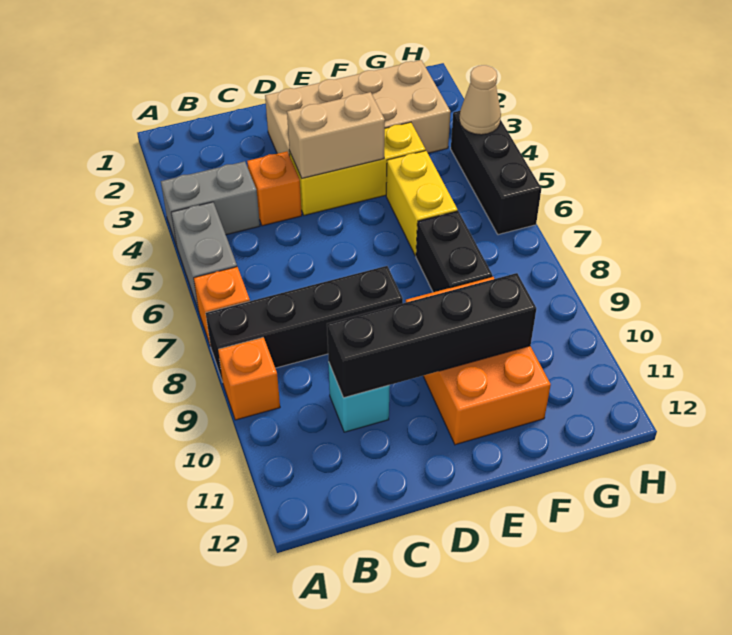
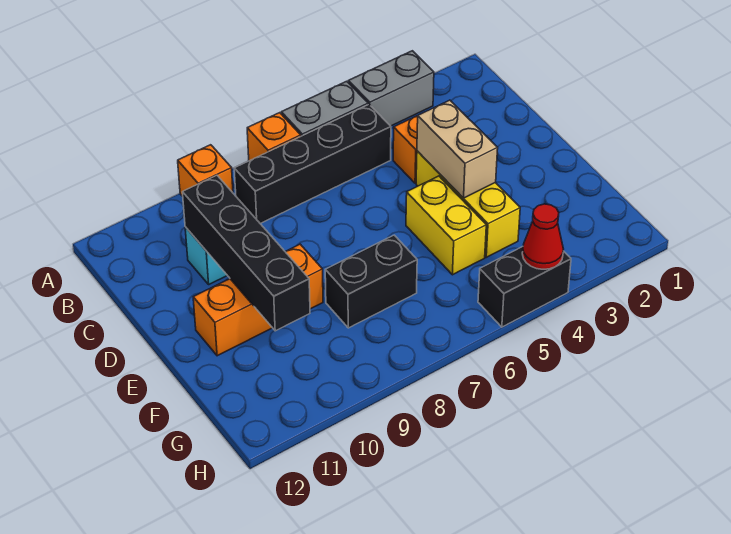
grey brick A4:B4 level 1 -> grey brick A3:A4 level 1
black brick A8:D8 level 1 -> black brick B5:B8 level 1
tan brick D2:G3 level 1 -> none
orange brick E9:F11 level 1 -> orange brick E9:E11 level 1
yellow brick F5:F6 level 1 -> yellow brick E5:F5 level 1
black brick H4:H6 level 1 -> black brick H4:H5 level 1
tan cone H4 level 2 -> red cone H4 level 2

